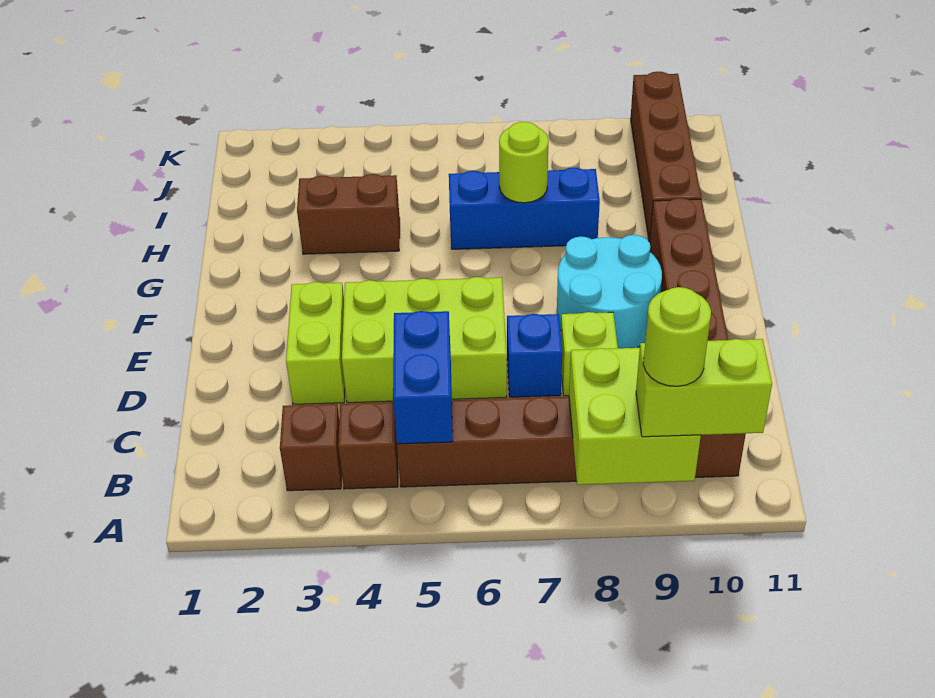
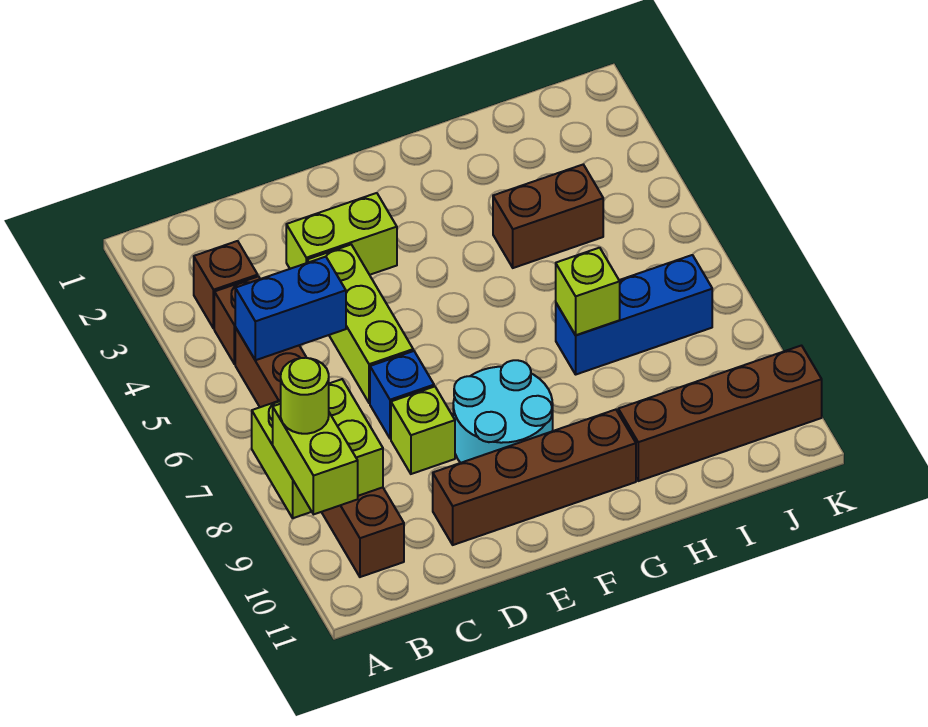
lime brick D4:E6 level 1 -> lime brick D4:D6 level 1
brown brick H3:H4 level 1 -> brown brick H4:I4 level 1
blue brick H6:H8 level 1 -> blue brick H7:J7 level 1
lime round brick H7 level 2 -> lime brick H7 level 2

